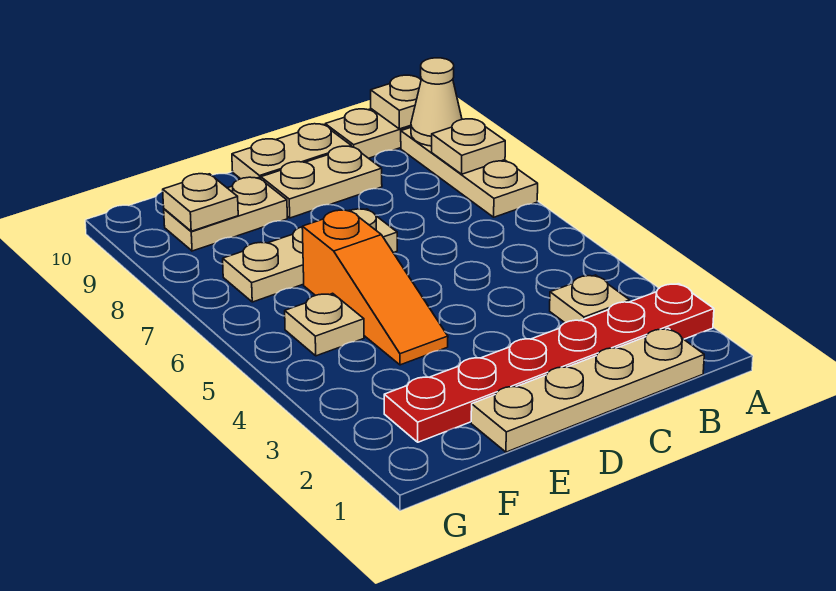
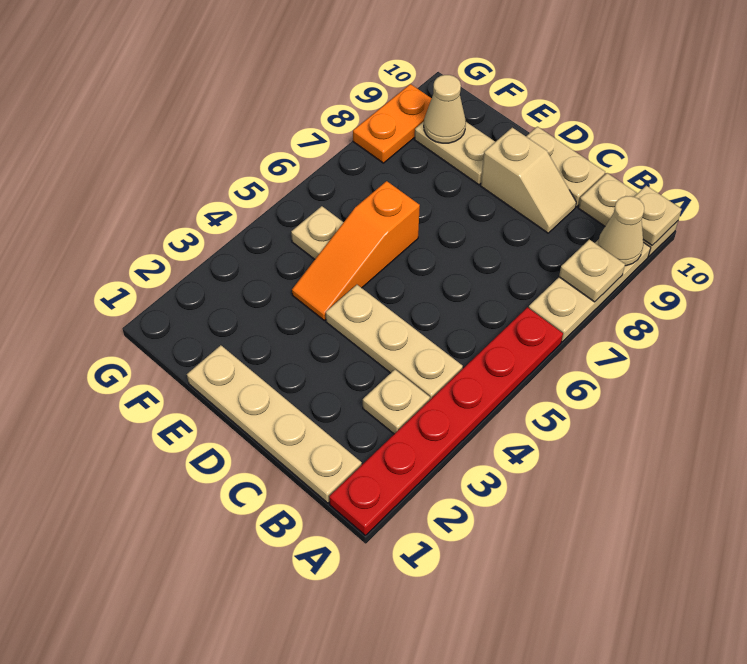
red plate A2:F2 level 1 -> red plate A1:A6 level 1
tan plate C9:D9 level 1 -> tan slope C9:D9 level 1 top D
tan plate D7:F7 level 1 -> tan plate B4:D4 level 1
tan plate F9 level 2 -> tan cone F9 level 2
none -> orange plate G8:G9 level 1

